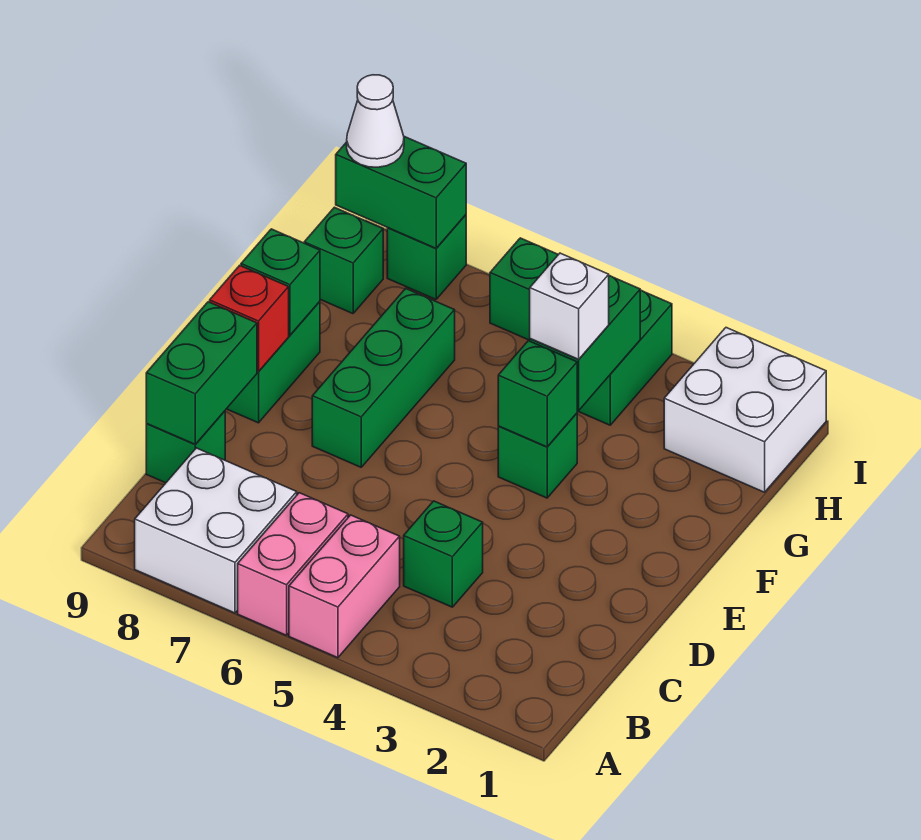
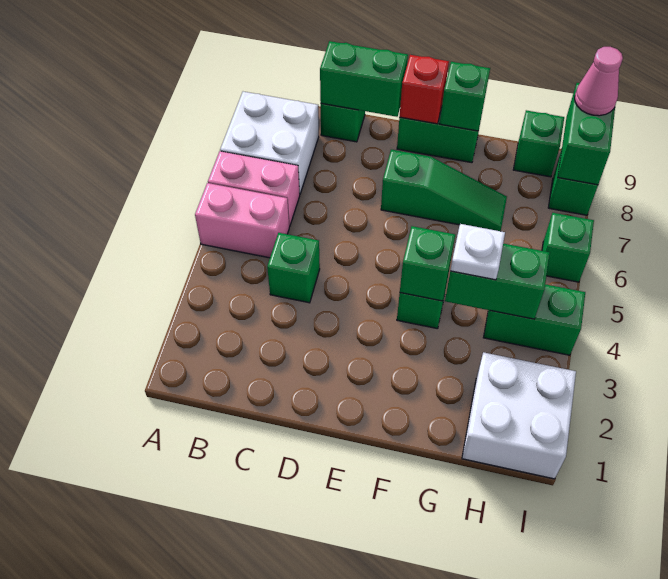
green brick E7:G7 level 1 -> green slope E7:G7 level 1 top E
white brick G4 level 3 -> white plate G4 level 3
white cone I9 level 3 -> pink cone I9 level 3

